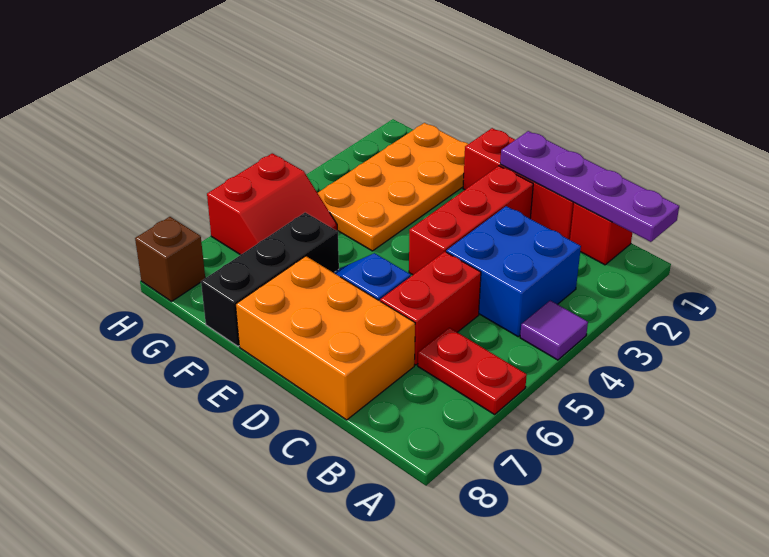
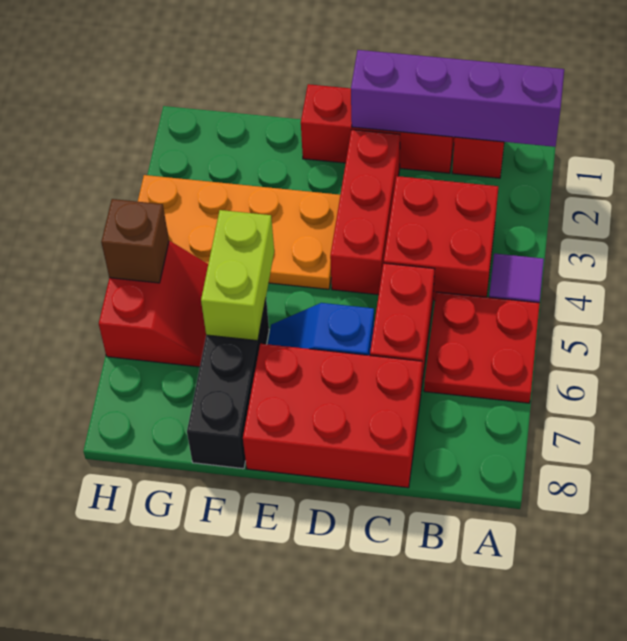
purple plate A1:D1 level 2 -> purple brick A1:D1 level 2
red plate A6:B6 level 1 -> red plate A5:B6 level 1
blue brick B3:C4 level 1 -> red brick B3:C4 level 1
orange brick C7:E8 level 1 -> red brick C7:E8 level 1
orange plate F1:G4 level 1 -> orange plate E3:H4 level 1
none -> lime brick F5:F6 level 2
brown brick H8 level 1 -> brown brick H5 level 2

